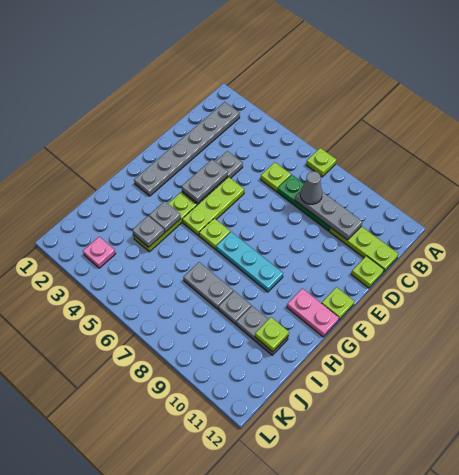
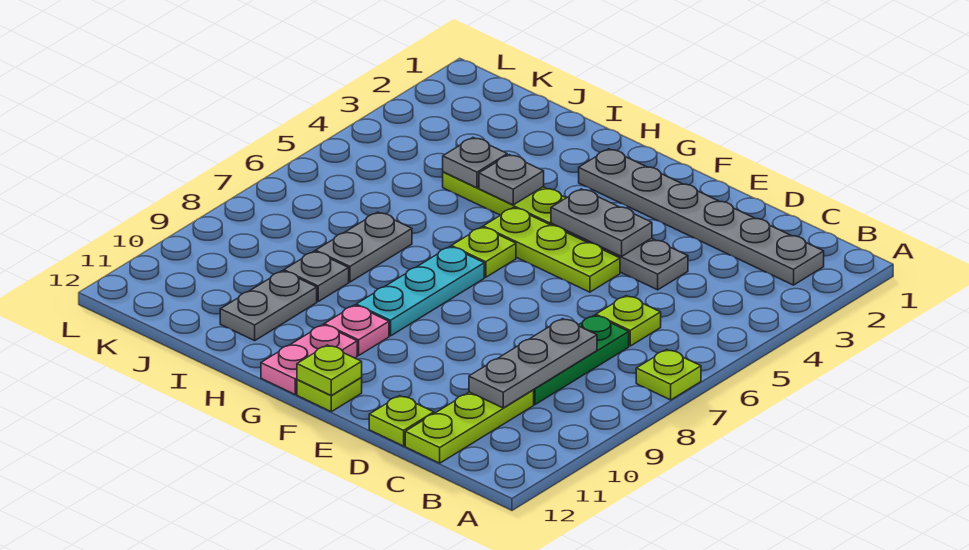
grey cone C8 level 3 -> none
lime plate I11 level 2 -> lime plate F12 level 2
pink plate K3 level 1 -> pink plate G10 level 1

